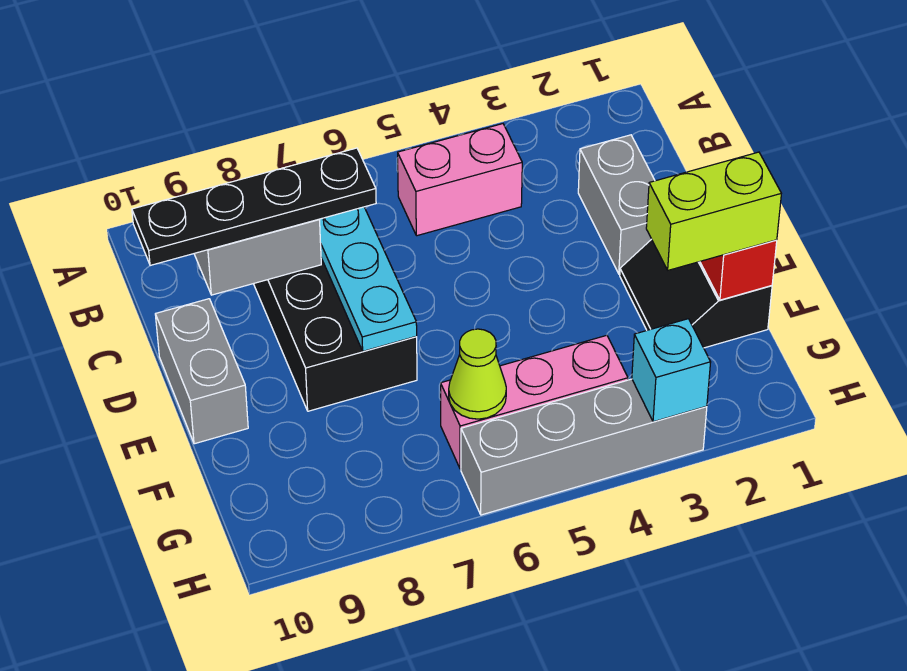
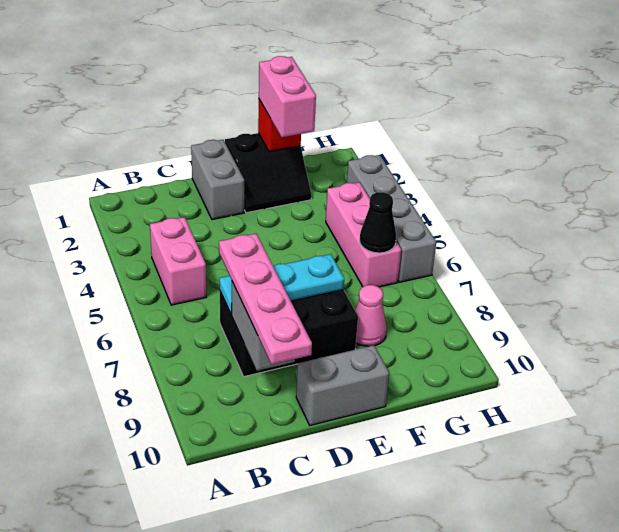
grey brick C2:D2 level 1 -> grey brick D1:D2 level 1
black plate C7:C10 level 3 -> pink plate C7:C10 level 3
lime brick F1:F2 level 3 -> pink brick F1:F2 level 3
none -> pink cone F8 level 1
lime cone G6 level 2 -> black cone G6 level 2
cyan brick H3 level 2 -> none

